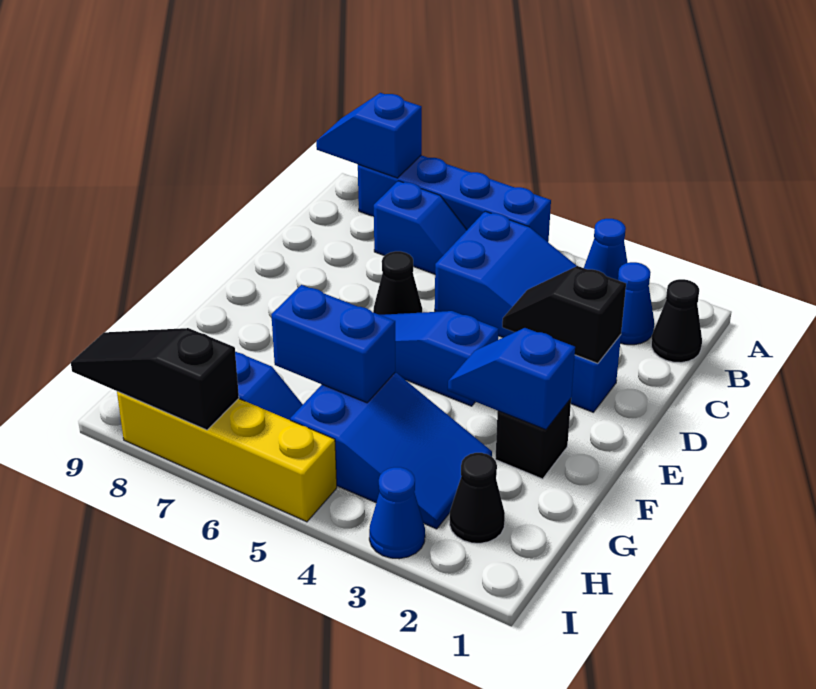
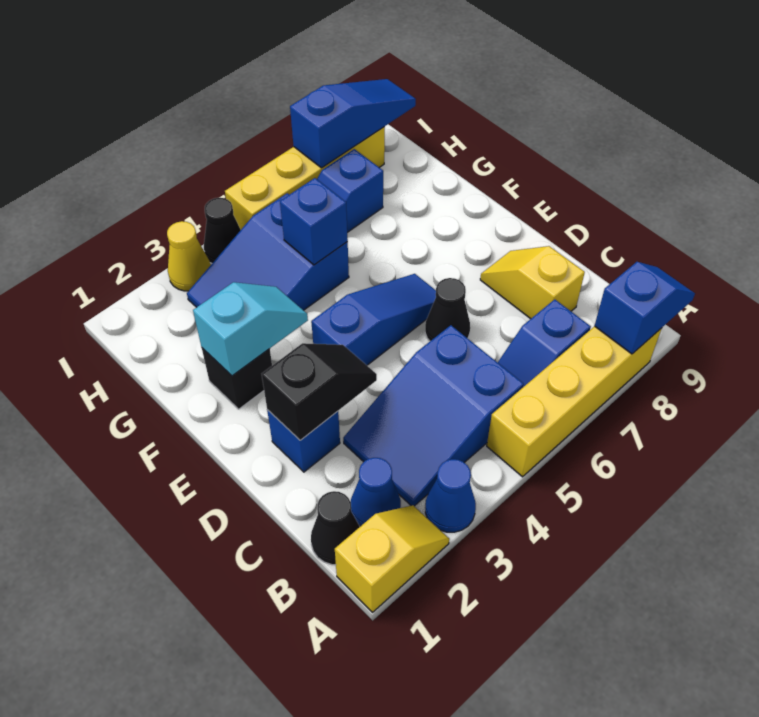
none -> yellow slope A1:A2 level 1 top 1
blue brick A5:A8 level 1 -> yellow brick A5:A8 level 1
none -> yellow slope C8:D8 level 1 top C
blue slope F2:F3 level 2 top 2 -> cyan slope F2:F3 level 2 top 2
blue brick G5:G6 level 2 -> blue brick G5 level 2
black cone H2 level 1 -> black cone I4 level 1
blue cone I3 level 1 -> yellow cone I3 level 1
black slope I7:I9 level 2 top 7 -> blue slope I7:I9 level 2 top 7

